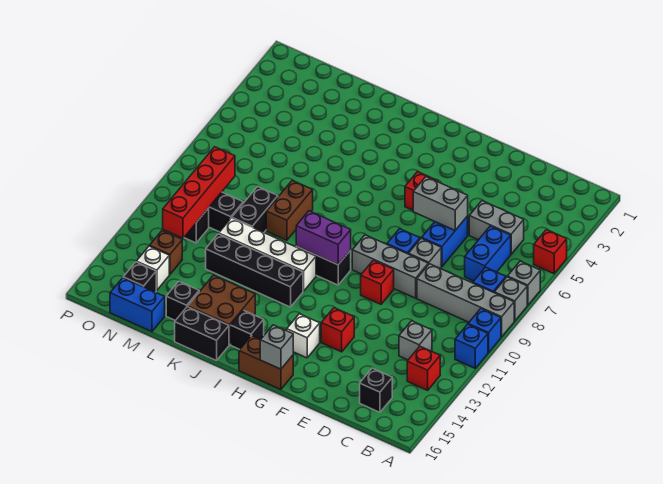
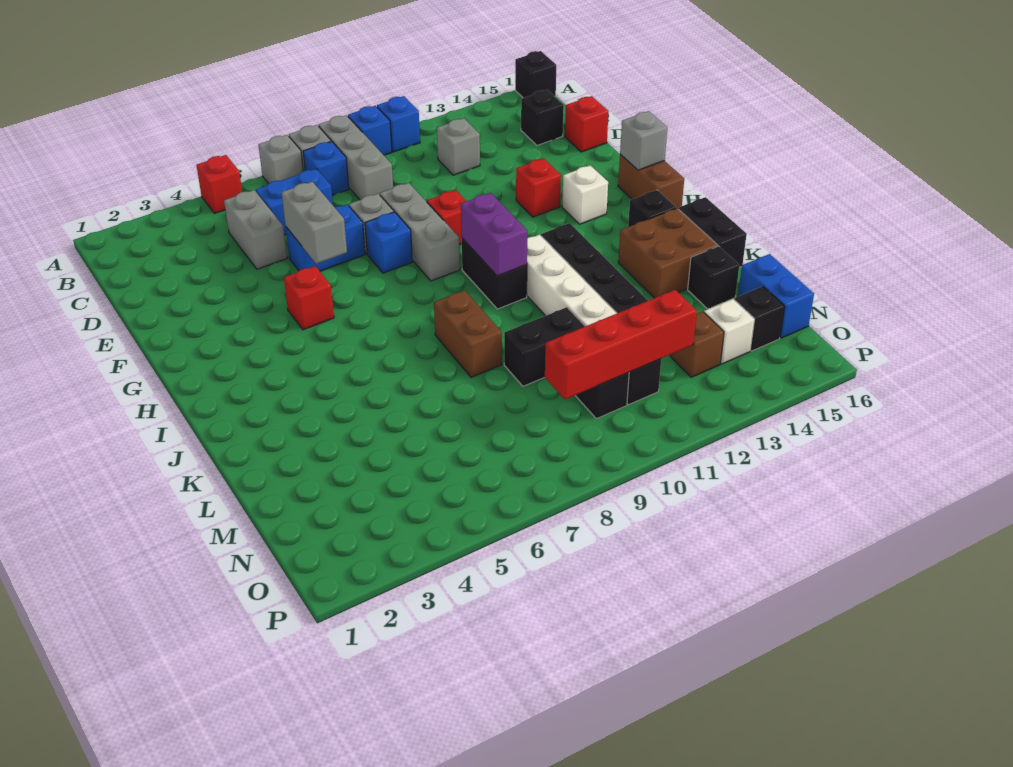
grey brick A9:D9 level 1 -> grey brick A9:C9 level 1
none -> black brick A16 level 1
red brick B13 level 1 -> red brick D16 level 1
brown brick K8:K9 level 1 -> brown brick J8:K8 level 1

